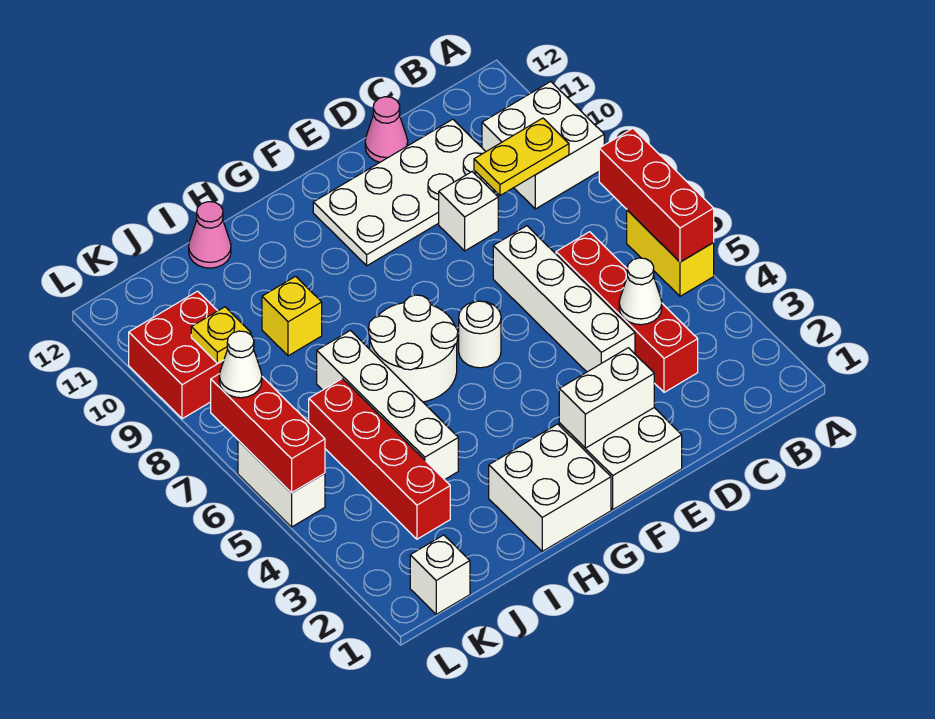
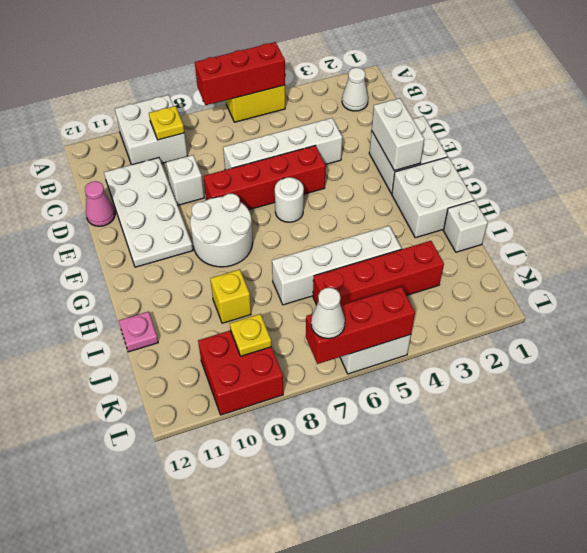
yellow plate B9:C9 level 2 -> yellow plate B9 level 2
red brick C3:C6 level 1 -> red brick E5:E8 level 1
white cone C4 level 2 -> white cone B2 level 1
white round brick G6:H7 level 1 -> white round brick F8:G9 level 1
pink cone I12 level 1 -> pink plate I12 level 1
white brick K1 level 1 -> white brick I1 level 1

